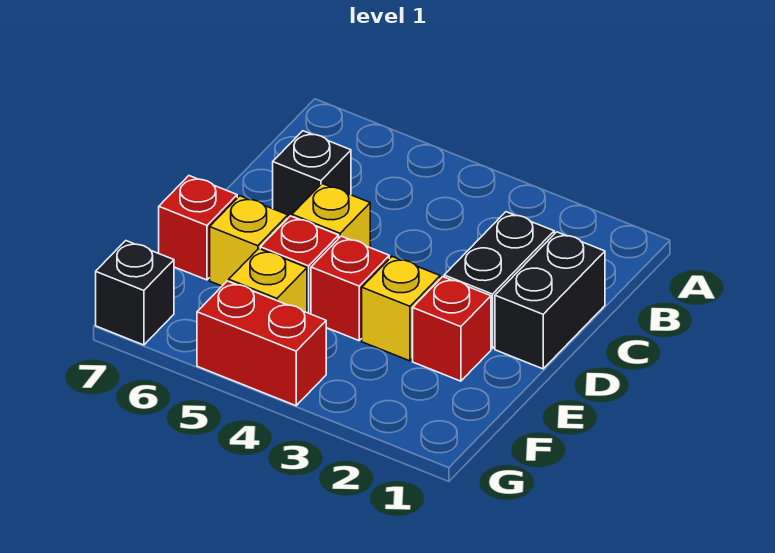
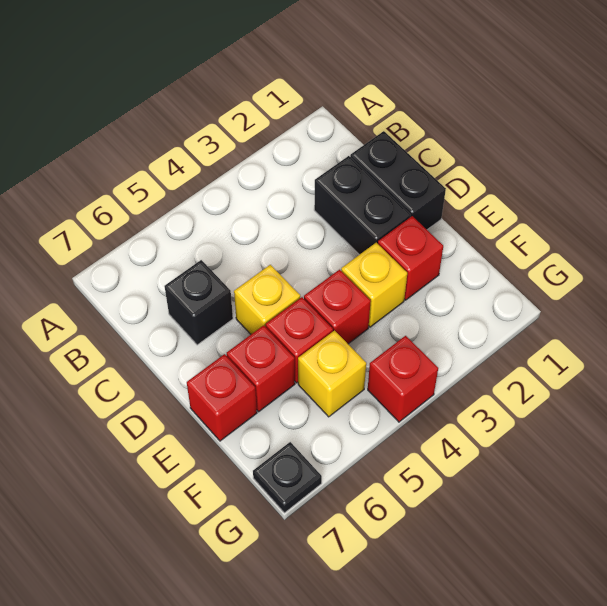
yellow brick E6 level 1 -> red brick E6 level 1
red brick G4:G5 level 1 -> red brick G4 level 1
black brick G7 level 1 -> black plate G7 level 1

